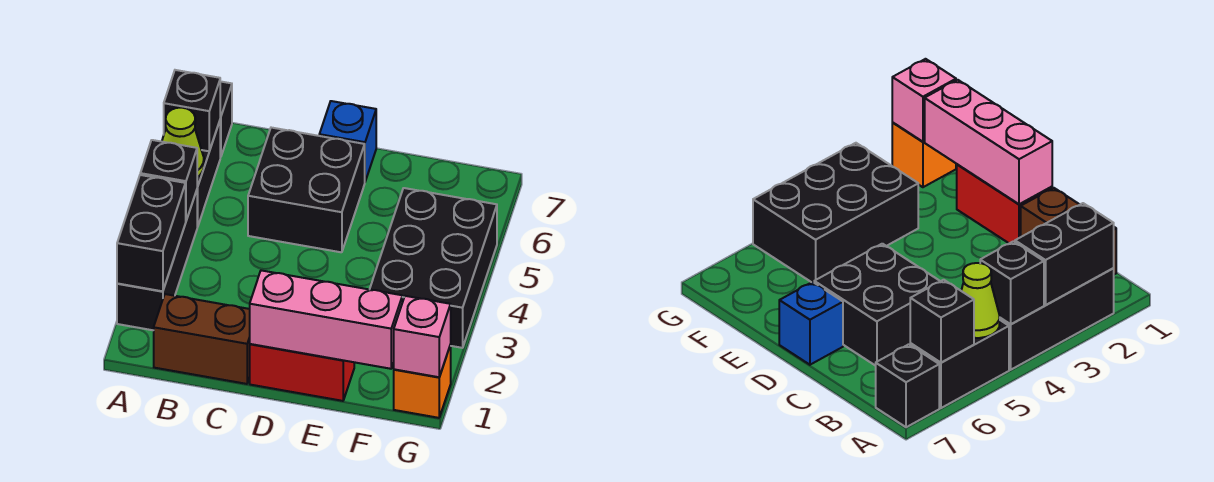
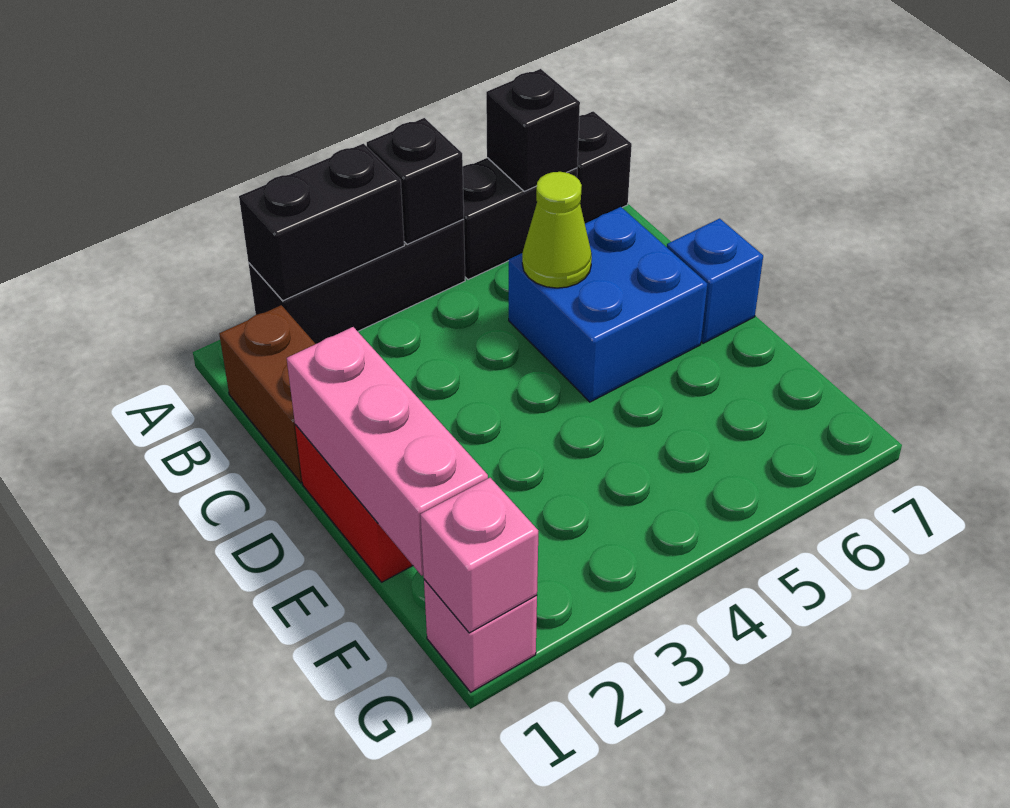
lime cone A5 level 2 -> lime cone C5 level 2
black brick C5:D6 level 1 -> blue brick C5:D6 level 1
black brick F3:G5 level 1 -> none
orange brick G1 level 1 -> pink brick G1 level 1

